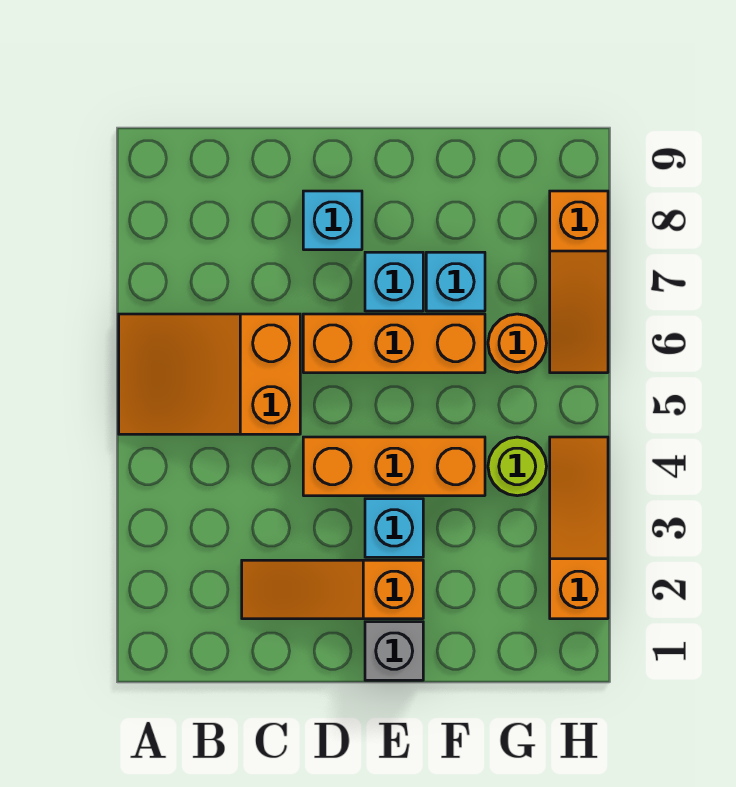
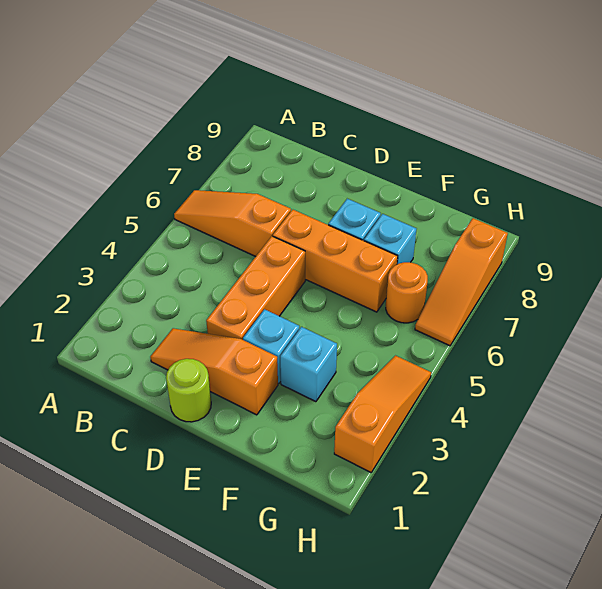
orange slope A5:C6 level 1 top C -> orange slope A6:C6 level 1 top C
orange brick D4:F4 level 1 -> orange brick D3:D5 level 1
cyan brick D8 level 1 -> cyan brick F3 level 1
grey brick E1 level 1 -> none
lime round brick G4 level 1 -> lime round brick D1 level 1

